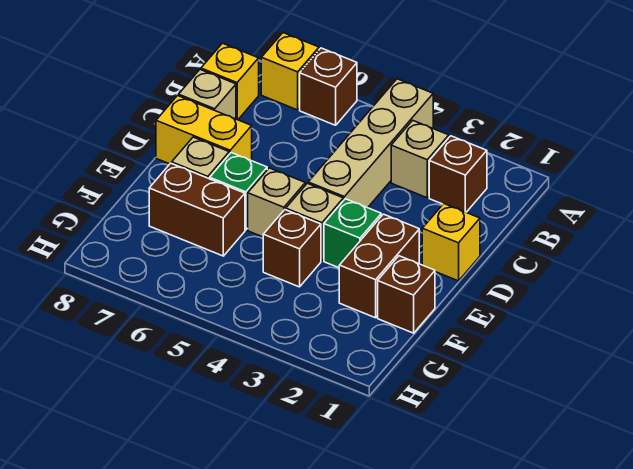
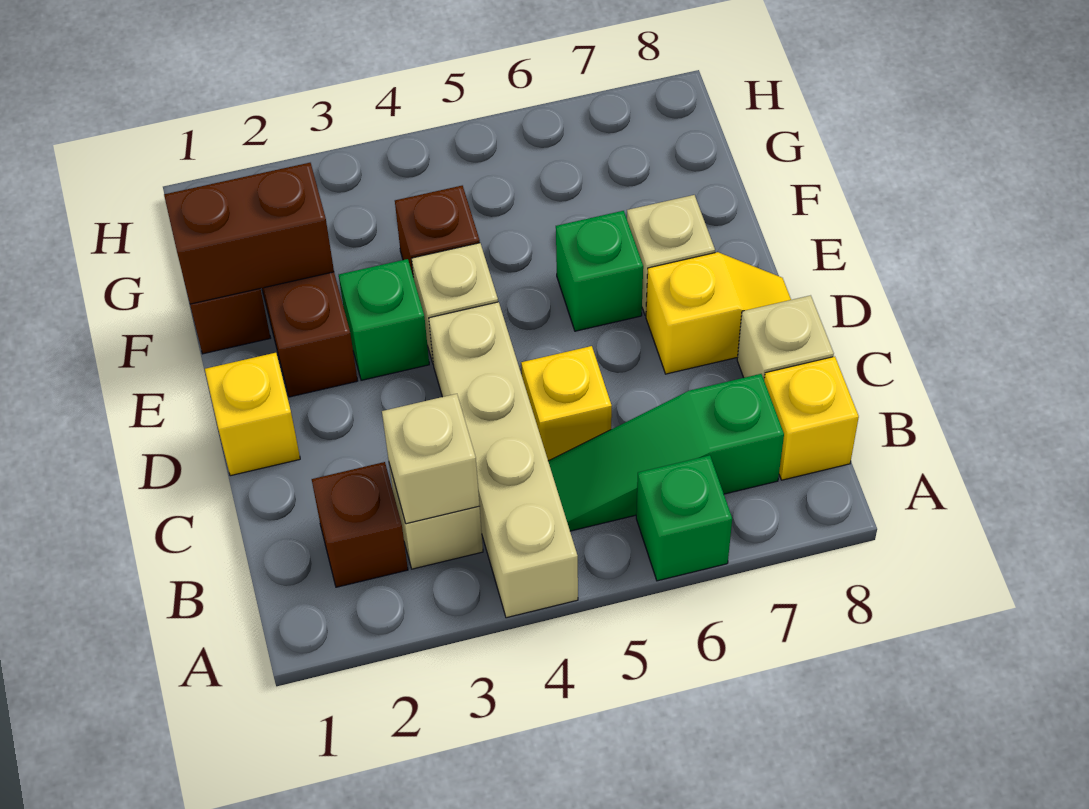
brown brick A6 level 1 -> green brick A6 level 1
yellow brick A7 level 1 -> yellow brick C5 level 1
none -> green slope B5:B7 level 1 top 7
yellow brick D7:D8 level 1 -> yellow slope D7:D8 level 1 top 7
tan brick E5 level 1 -> tan brick B3 level 2
brown brick F6:F7 level 1 -> brown brick F1:F2 level 2

